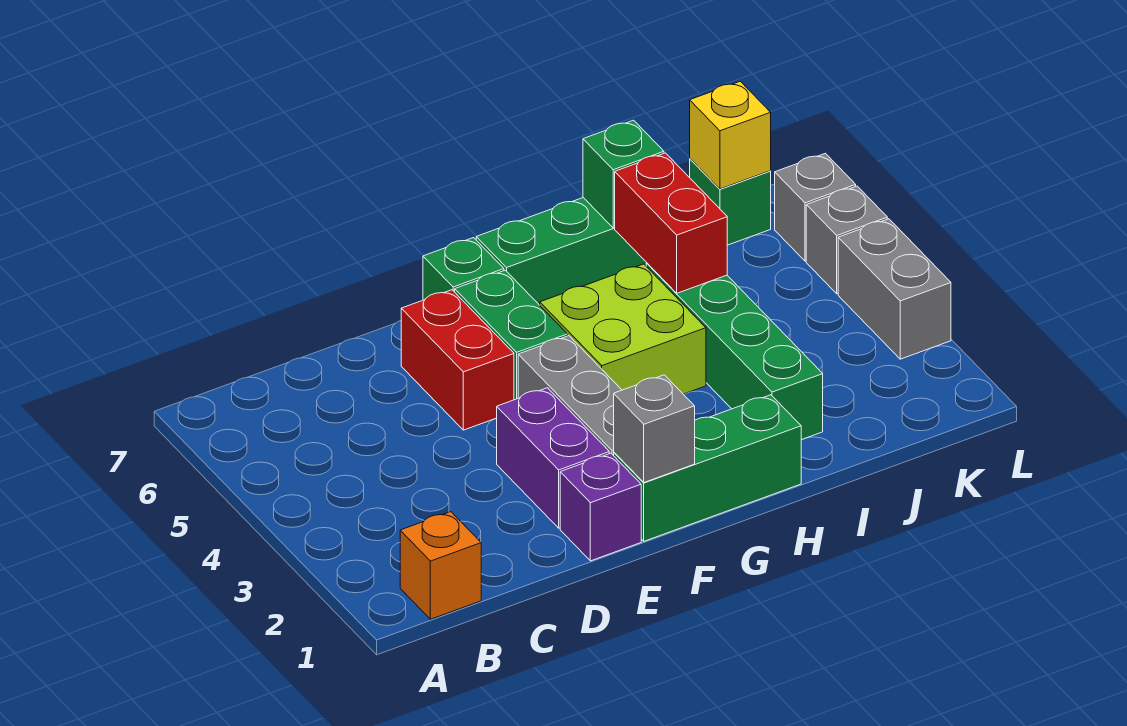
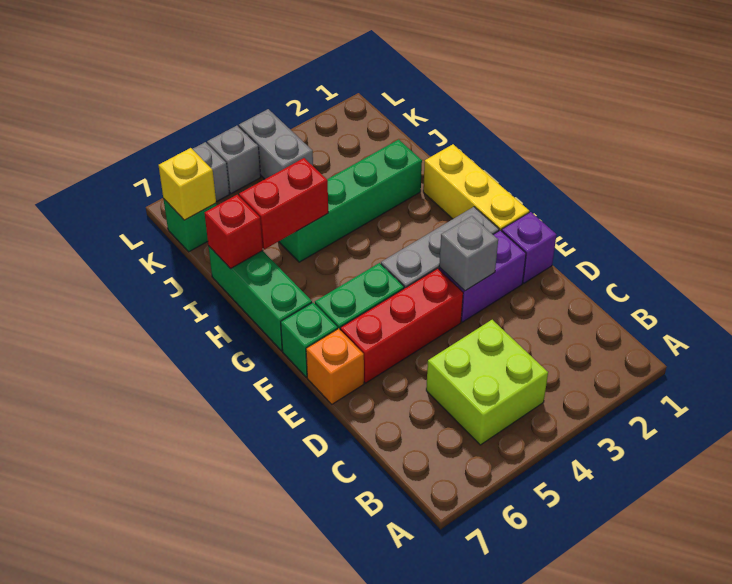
orange brick B1 level 1 -> orange brick E7 level 1
red brick E5:E6 level 1 -> red brick E4:E6 level 1
green brick F1:H1 level 1 -> yellow brick F1:H1 level 1
grey brick F1 level 2 -> grey brick E3 level 2
lime brick G4:H5 level 1 -> lime brick B4:C5 level 1
green brick I7 level 2 -> red brick I7 level 2
grey brick L3:L4 level 1 -> grey brick K4:L4 level 1

